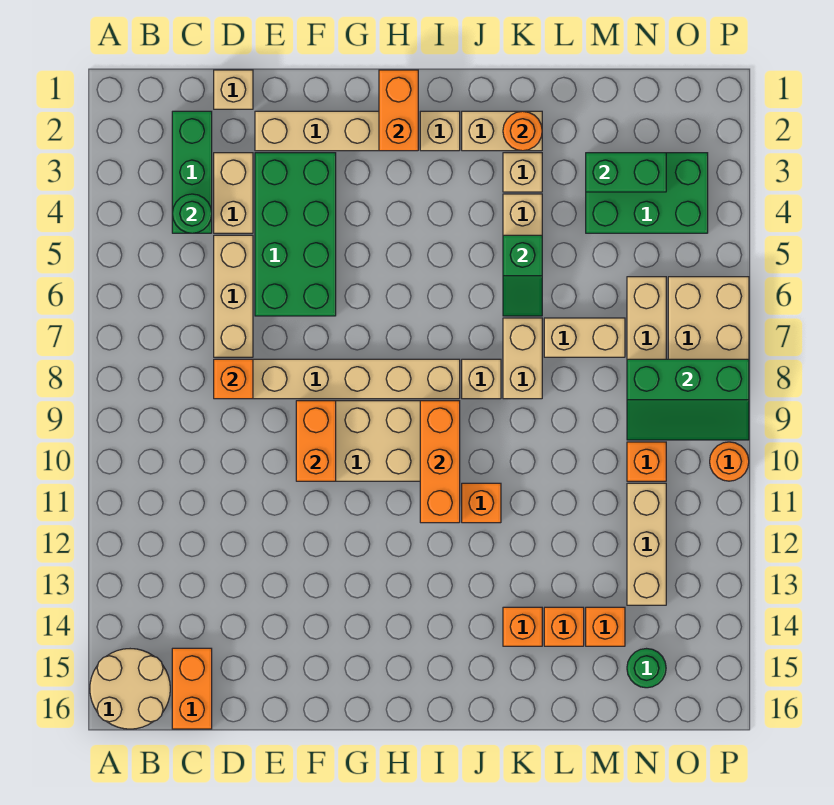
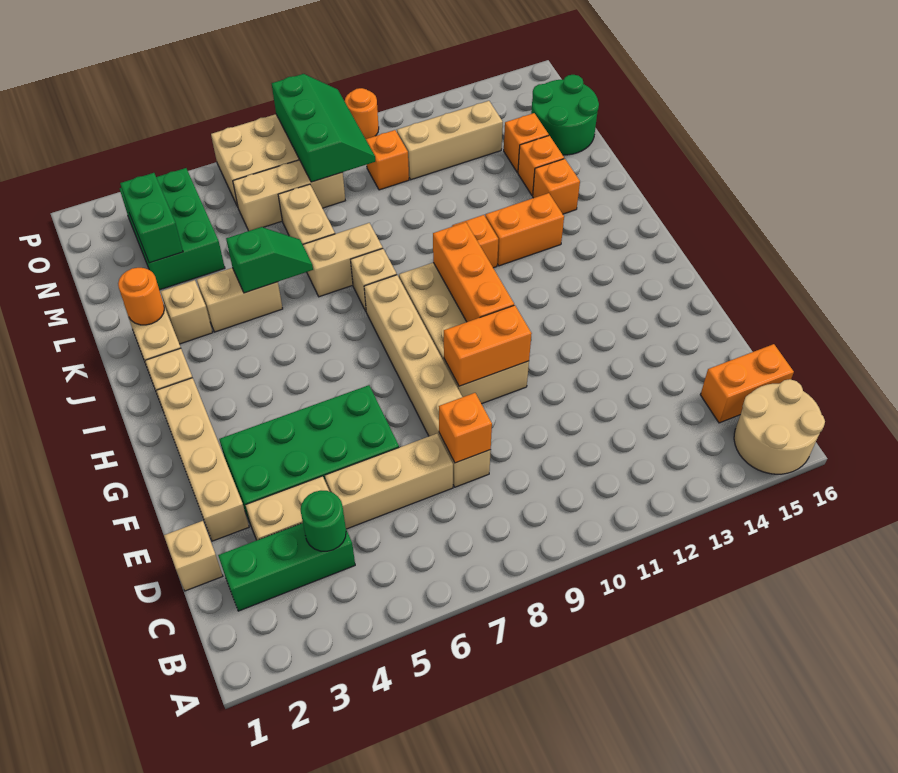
orange brick H1:H2 level 2 -> orange brick J12:J13 level 1
orange brick I9:I11 level 2 -> orange brick G10:I10 level 2
green round brick N15 level 1 -> green round brick M15:N16 level 1

